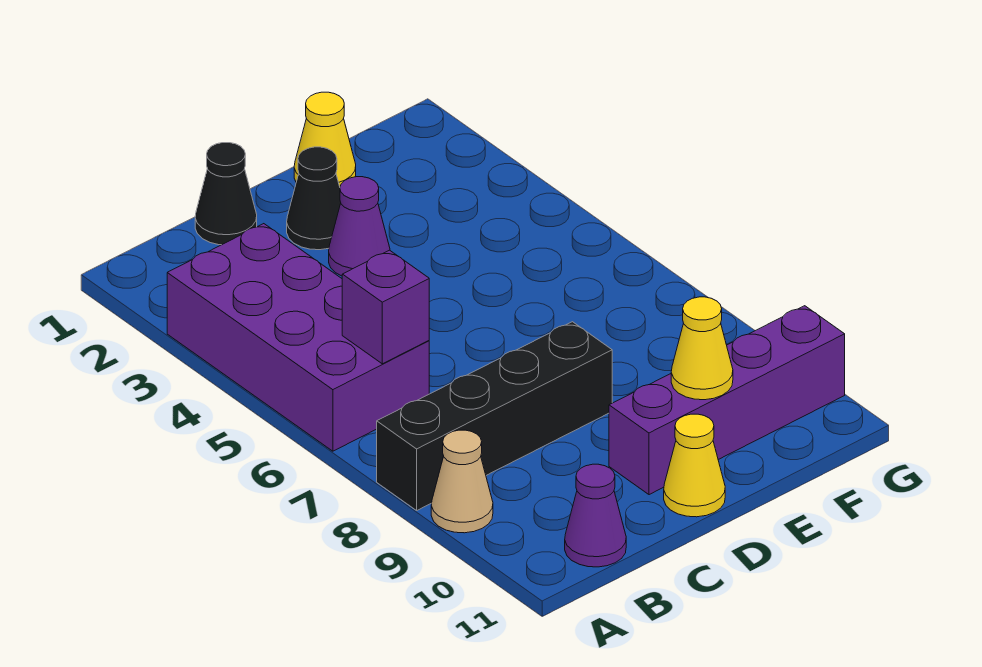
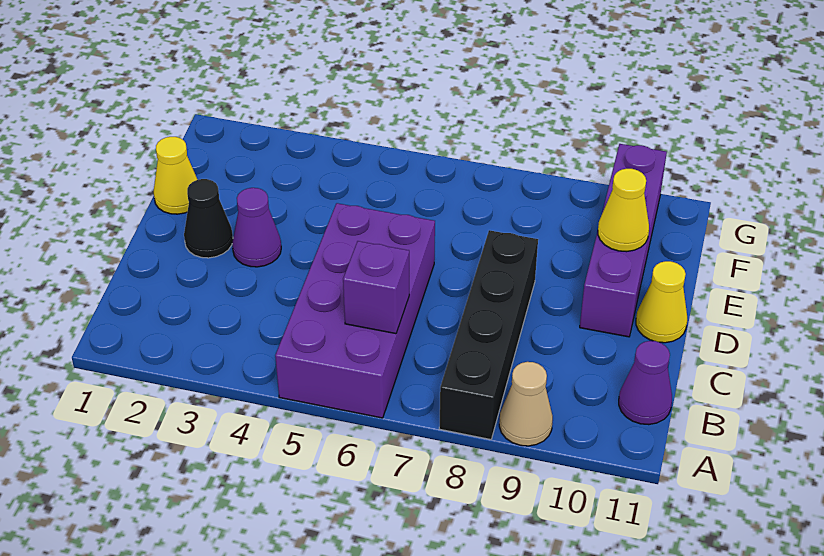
purple brick A3:B6 level 1 -> purple brick A5:D6 level 1
black cone C1 level 1 -> none

